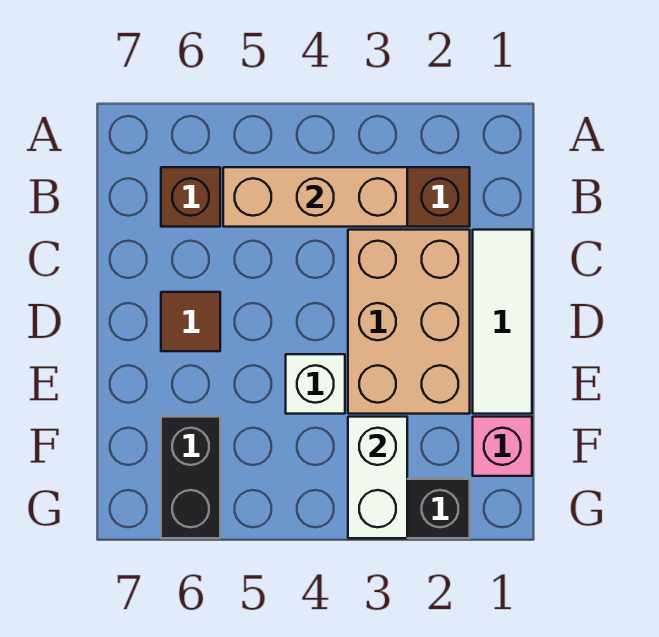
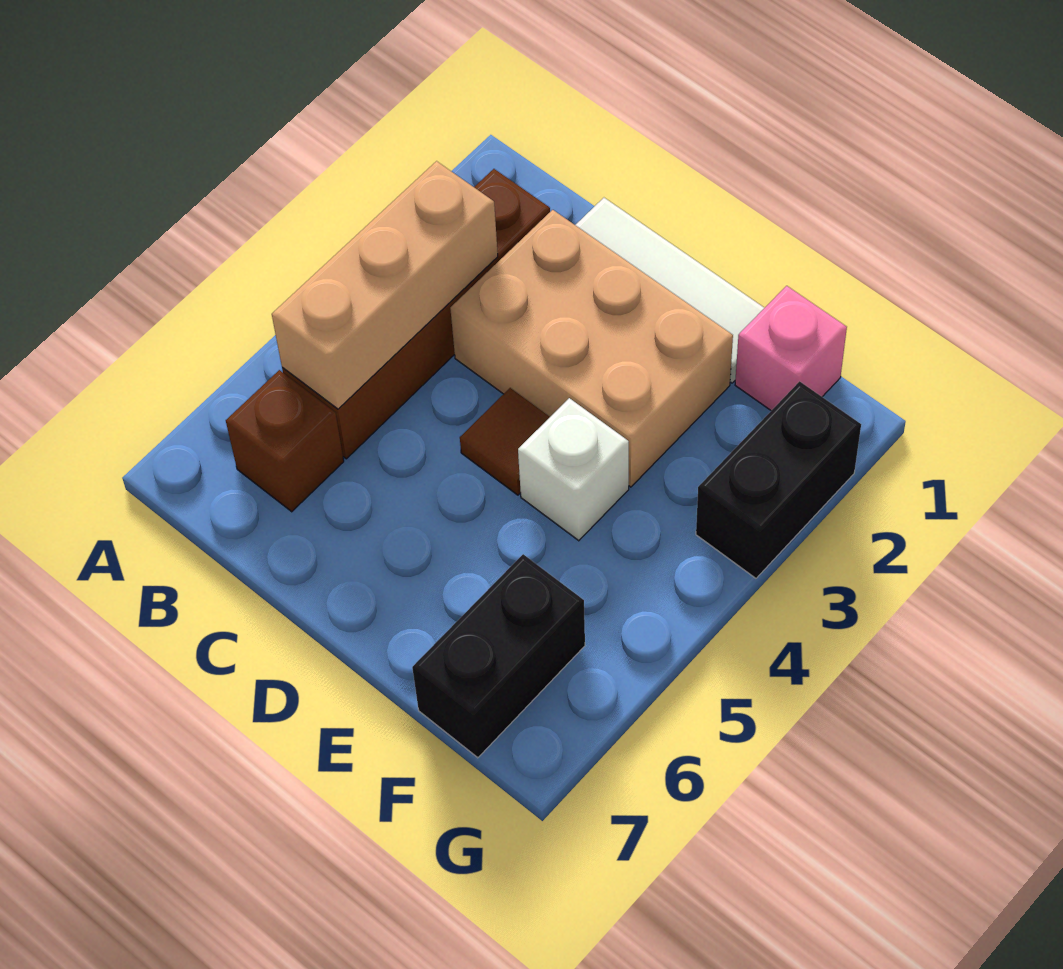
brown tile D6 level 1 -> brown tile D4 level 1
white brick F3:G3 level 2 -> none
black brick F6:G6 level 1 -> black brick F6:F7 level 1

